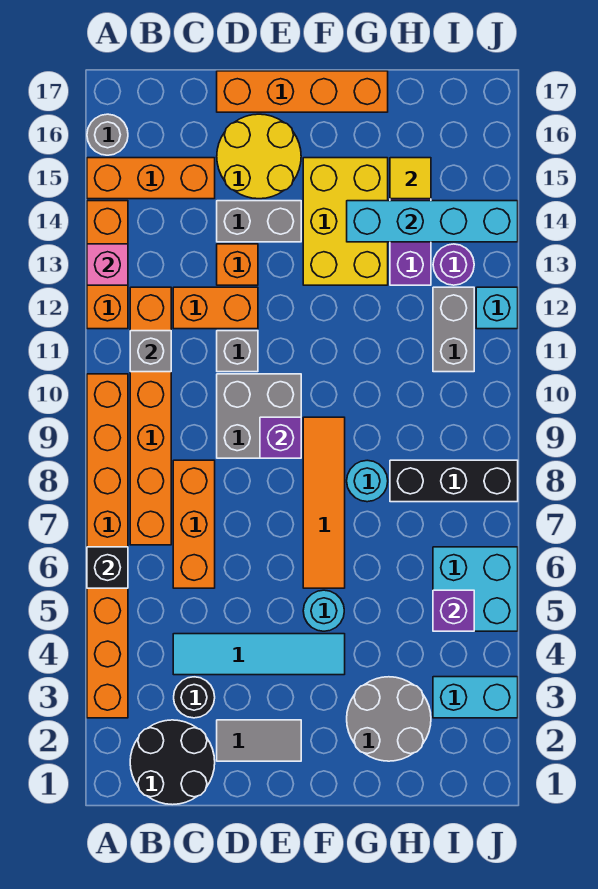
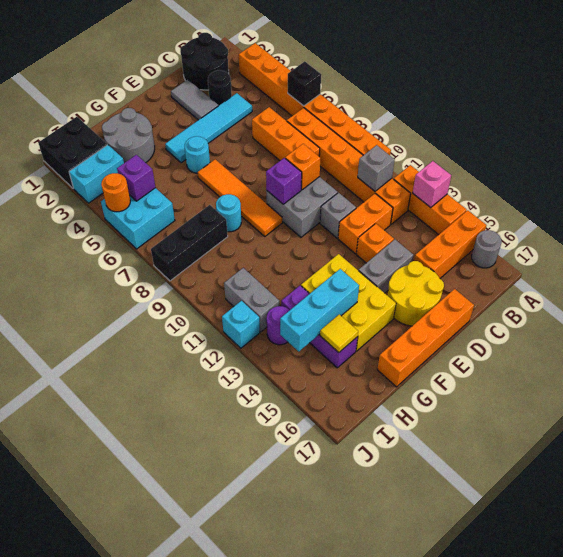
grey tile D2:E2 level 1 -> grey tile D2:D3 level 1
none -> orange brick D9 level 2
cyan brick G14:J14 level 2 -> cyan brick G14:I14 level 2
none -> black brick I1:J2 level 1
none -> orange round brick J5 level 2

